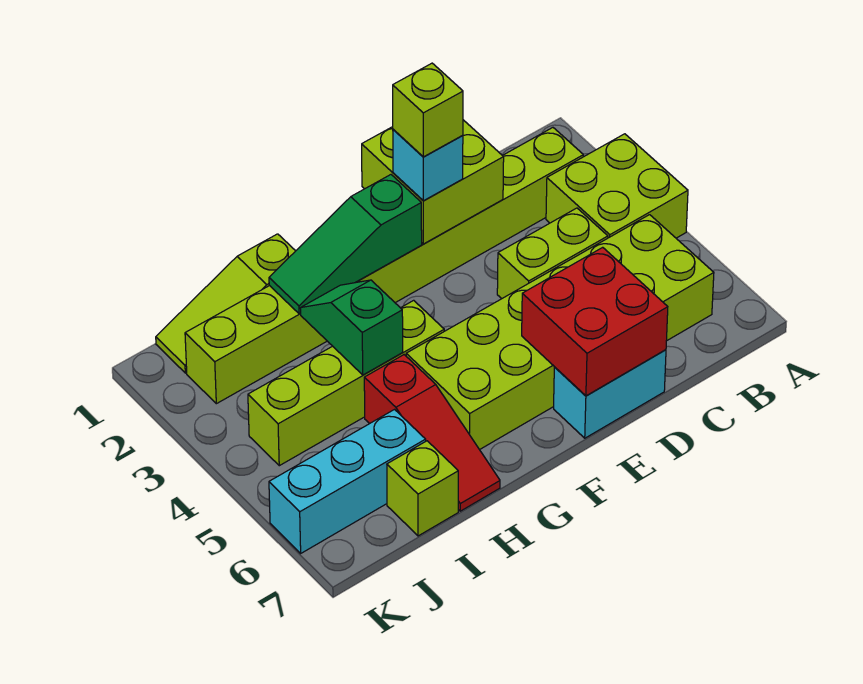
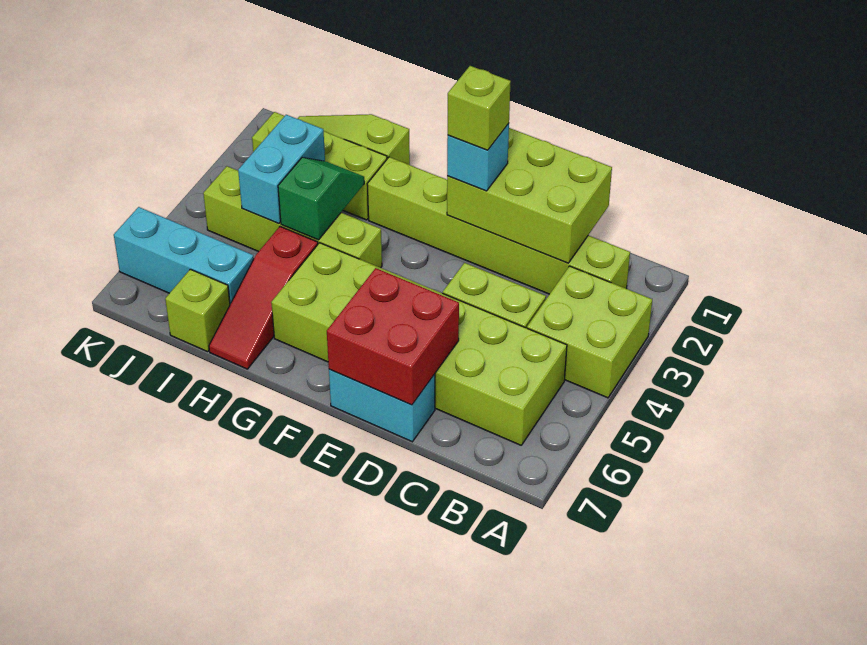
lime brick D1:E2 level 2 -> lime brick C1:E2 level 2
green slope F2:H2 level 2 top F -> none
none -> cyan brick I3:I4 level 2

